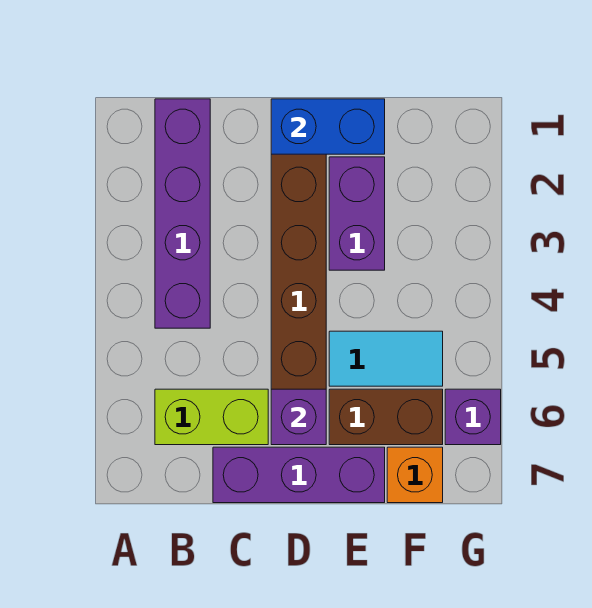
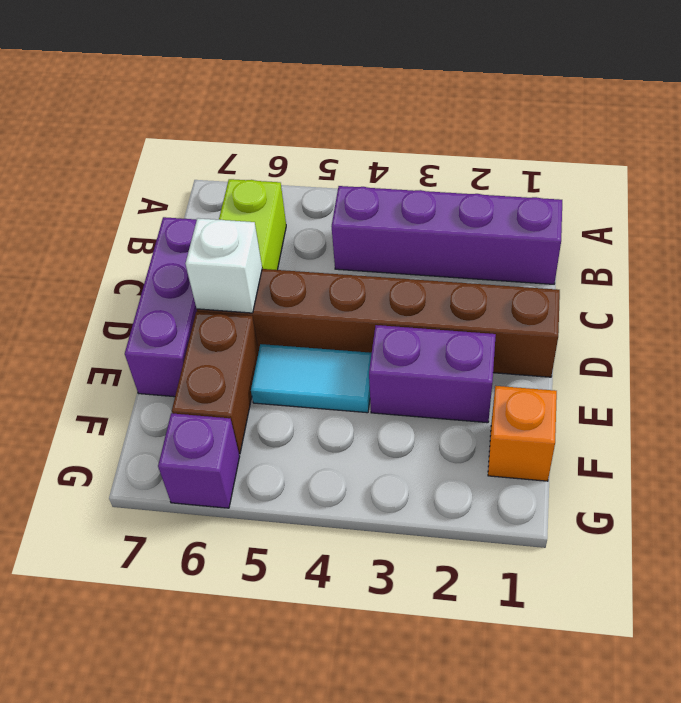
blue brick D1:E1 level 2 -> none
purple brick D6 level 2 -> white brick D6 level 2
cyan tile E5:F5 level 1 -> cyan tile E4:E5 level 1
orange brick F7 level 1 -> orange brick F1 level 1

